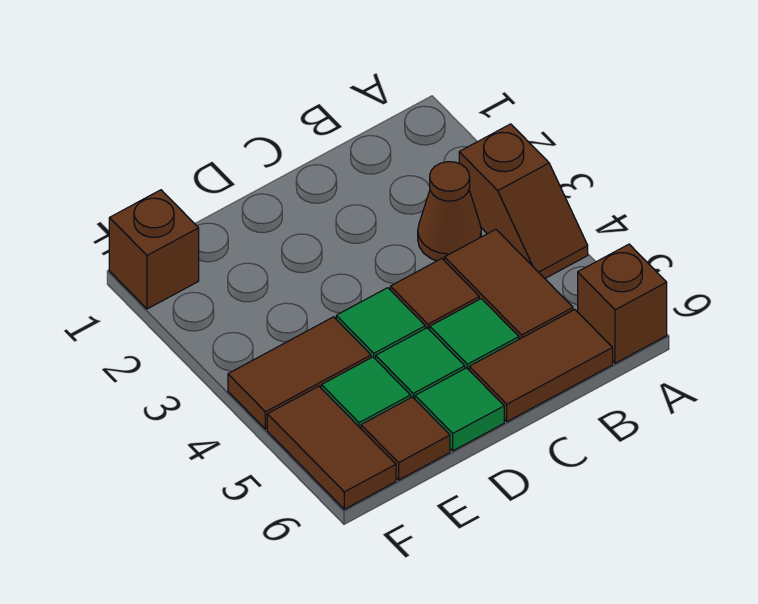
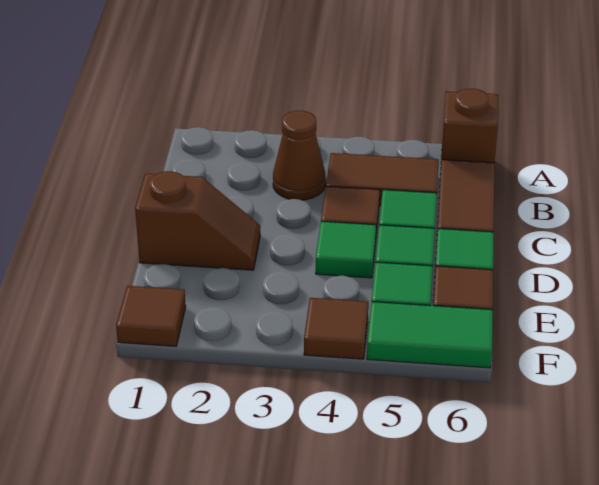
brown slope A3:A4 level 1 top 3 -> brown slope D1:D2 level 1 top 1
brown tile E4:F4 level 1 -> brown tile F4 level 1
brown brick F1 level 1 -> brown tile F1 level 1
brown tile F5:F6 level 1 -> green tile F5:F6 level 1

